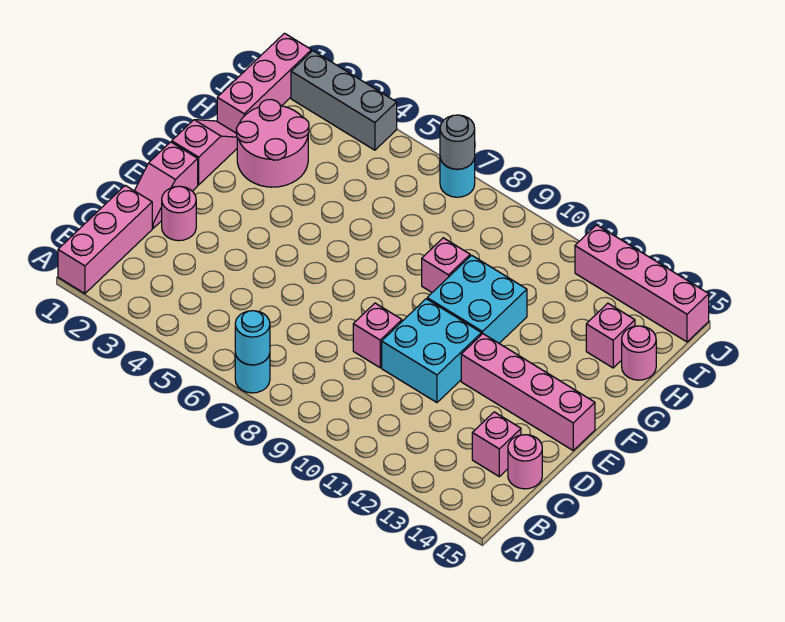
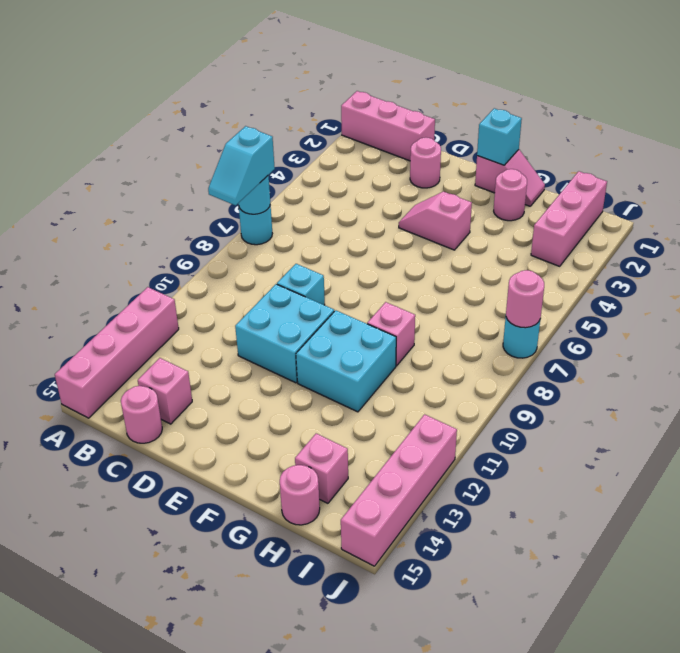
none -> cyan slope A7:A8 level 3 top 7
pink slope D1:E1 level 1 top E -> pink slope E4:F4 level 1 top F
pink brick D9 level 1 -> cyan brick D9 level 1
pink brick E12:E15 level 1 -> pink brick A12:A15 level 1
none -> cyan brick F1 level 2
pink round brick G2:H3 level 1 -> pink round brick G2 level 1
pink brick H1:J1 level 1 -> pink brick I1:I3 level 1
grey brick J2:J4 level 1 -> none
grey round brick J7 level 2 -> pink round brick J7 level 2

